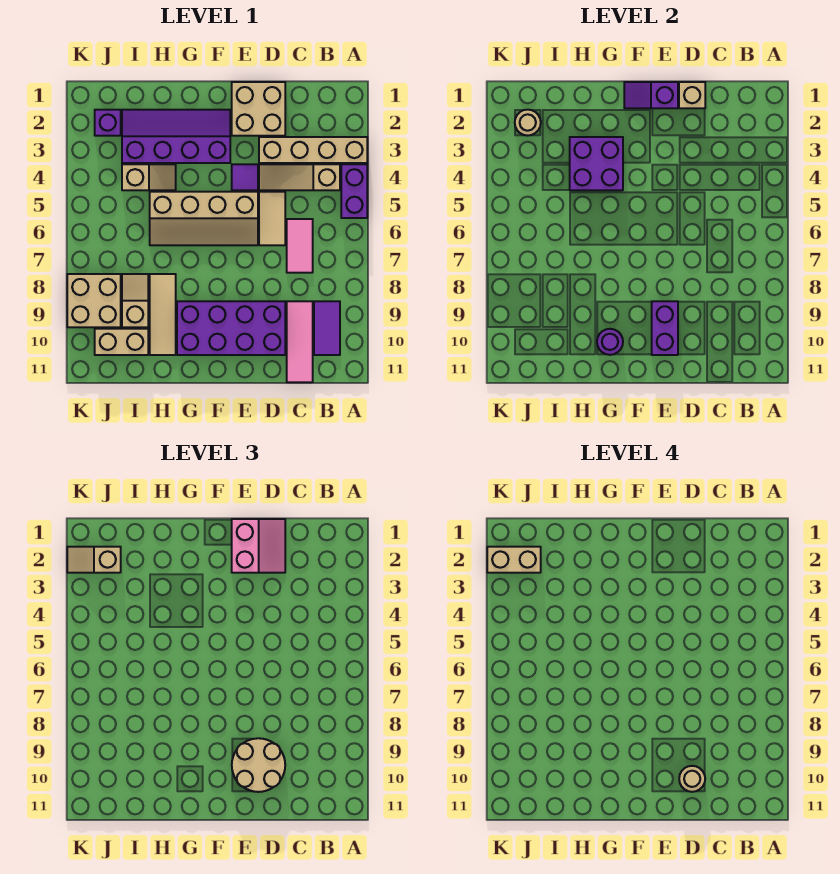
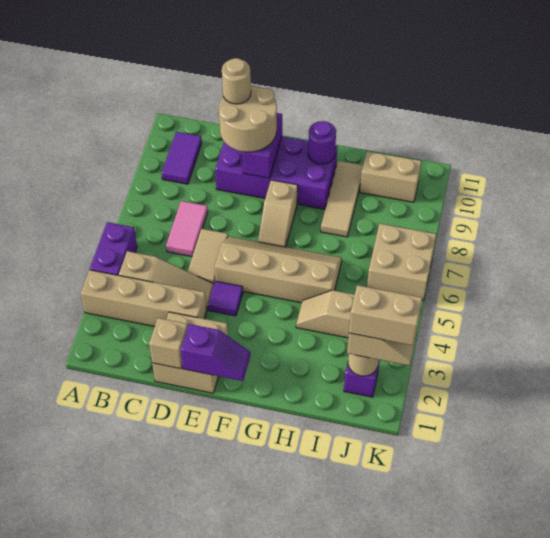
pink tile C9:C11 level 1 -> none
pink slope D1:E2 level 3 top E -> none
purple slope F2:I3 level 1 top 3 -> none
purple brick G3:H4 level 2 -> none
tan slope I8:I9 level 1 top 9 -> tan slope F7:F8 level 1 top 8
tan brick J8:K9 level 1 -> tan brick J6:K7 level 1

